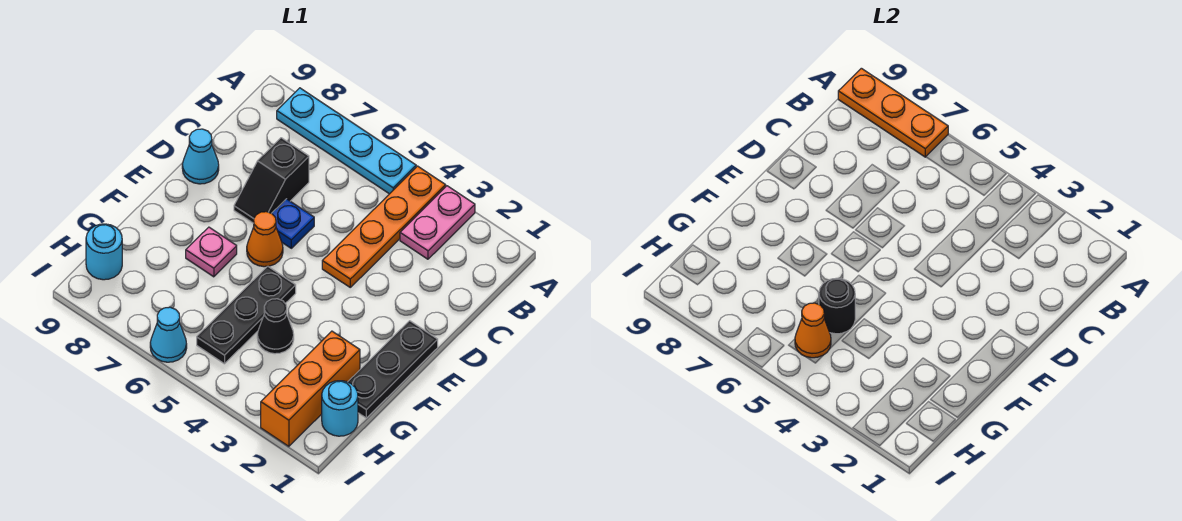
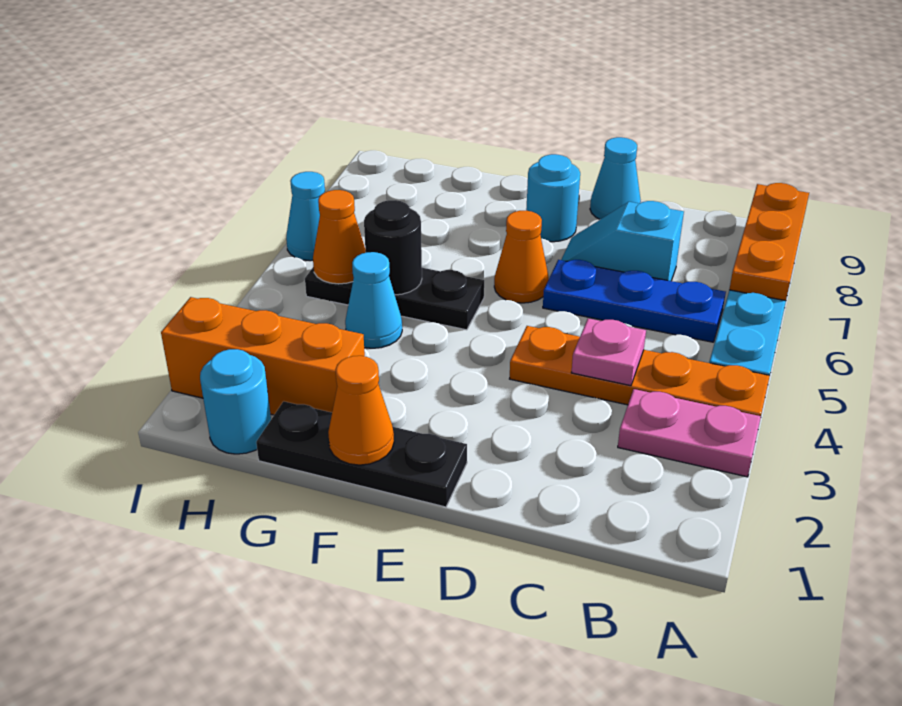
black slope C7:D7 level 1 top C -> cyan slope C7:D7 level 1 top C
blue plate D6 level 1 -> blue plate B6:D6 level 1
none -> orange cone F1 level 2
pink plate F7 level 1 -> pink plate C4 level 2
black cone G4 level 1 -> cyan cone G4 level 1
cyan round brick H9 level 1 -> cyan round brick E8 level 1

